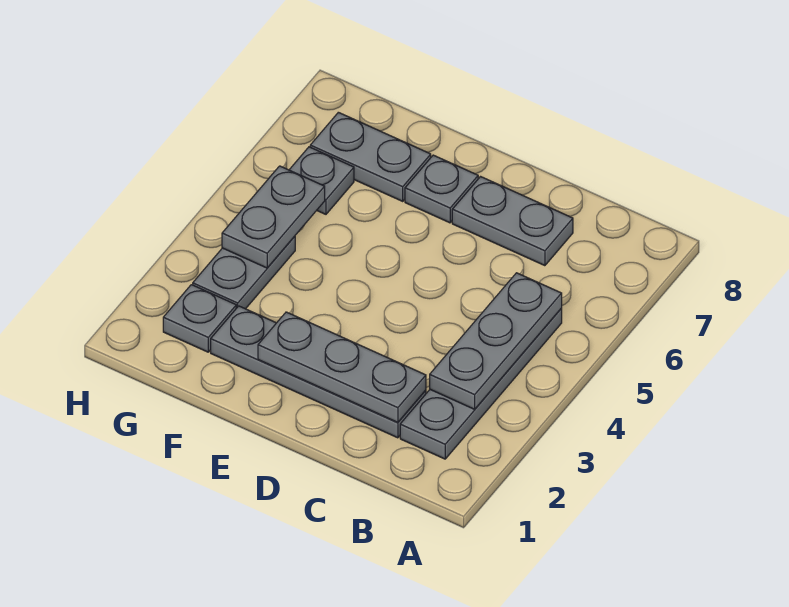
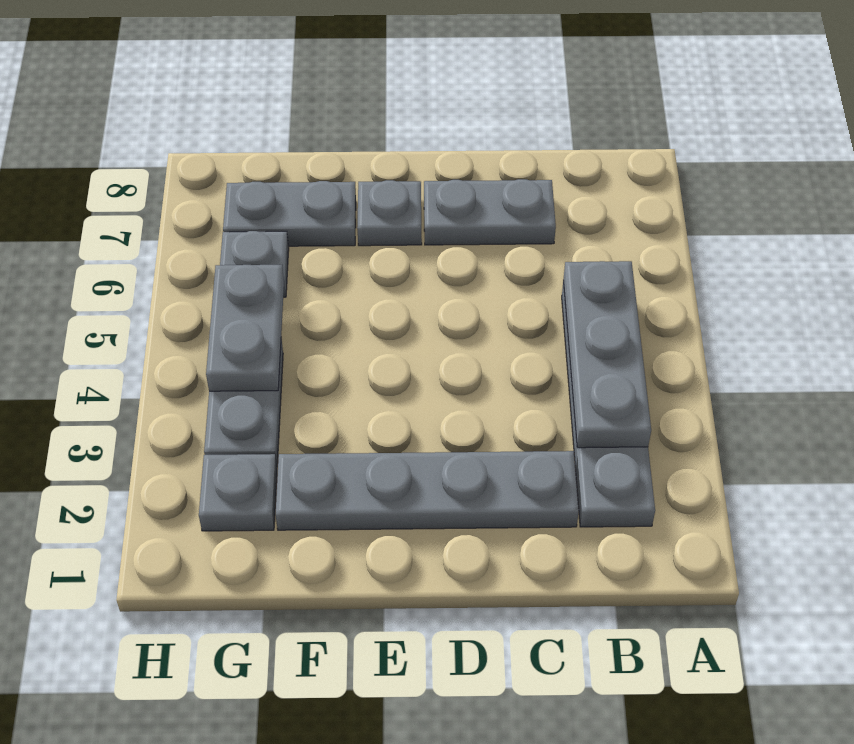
grey plate C2:E2 level 2 -> none

